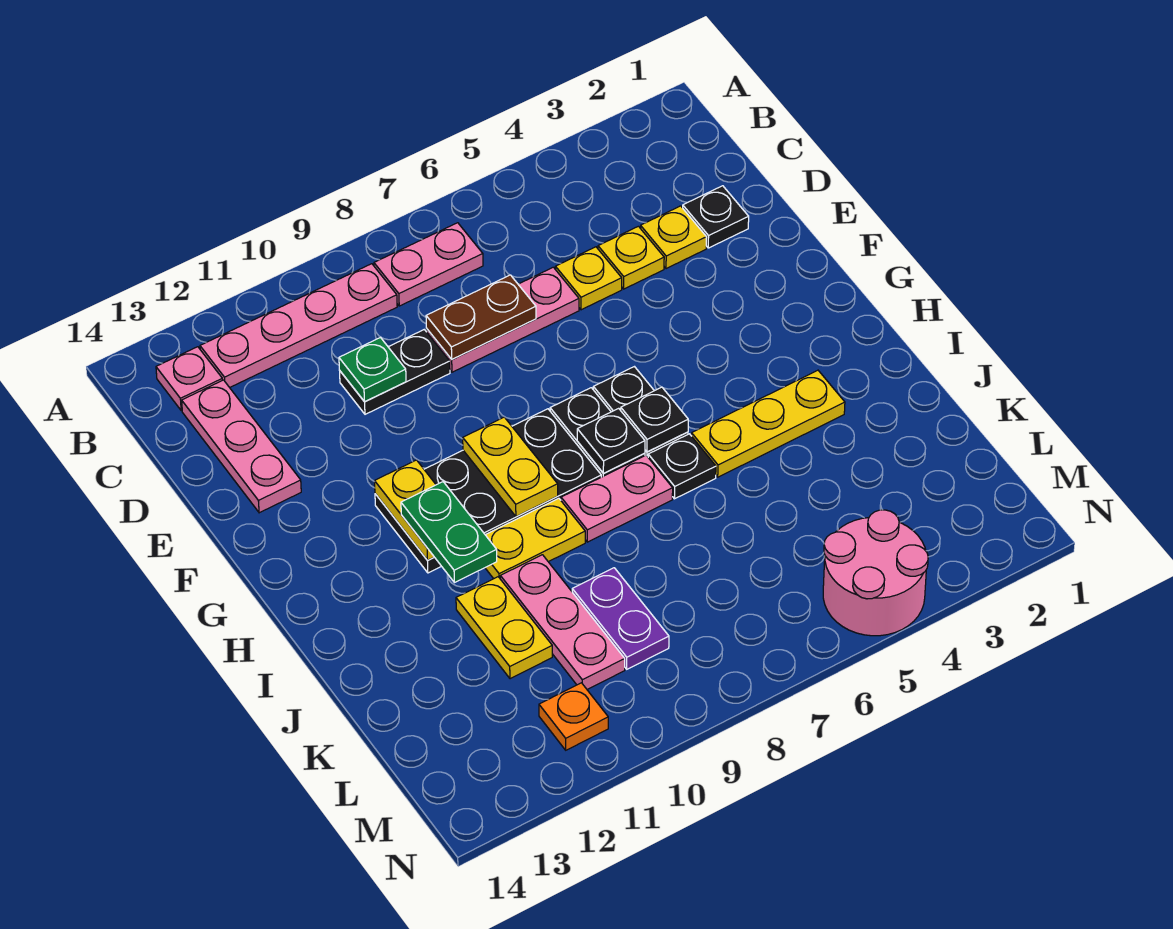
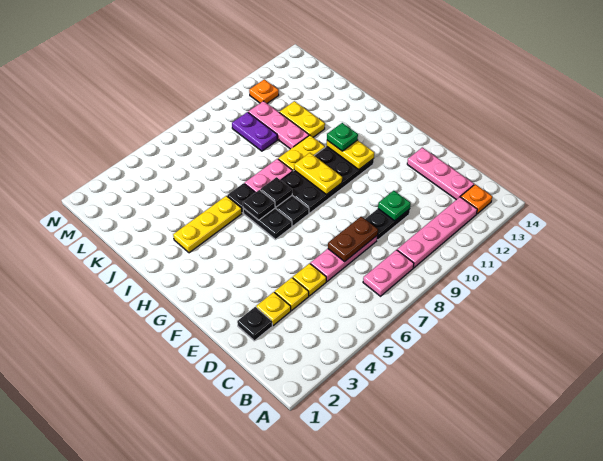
pink plate B13 level 1 -> orange plate B13 level 1
green plate H11:I11 level 3 -> green plate H11 level 3
pink round brick M4:N5 level 1 -> none

